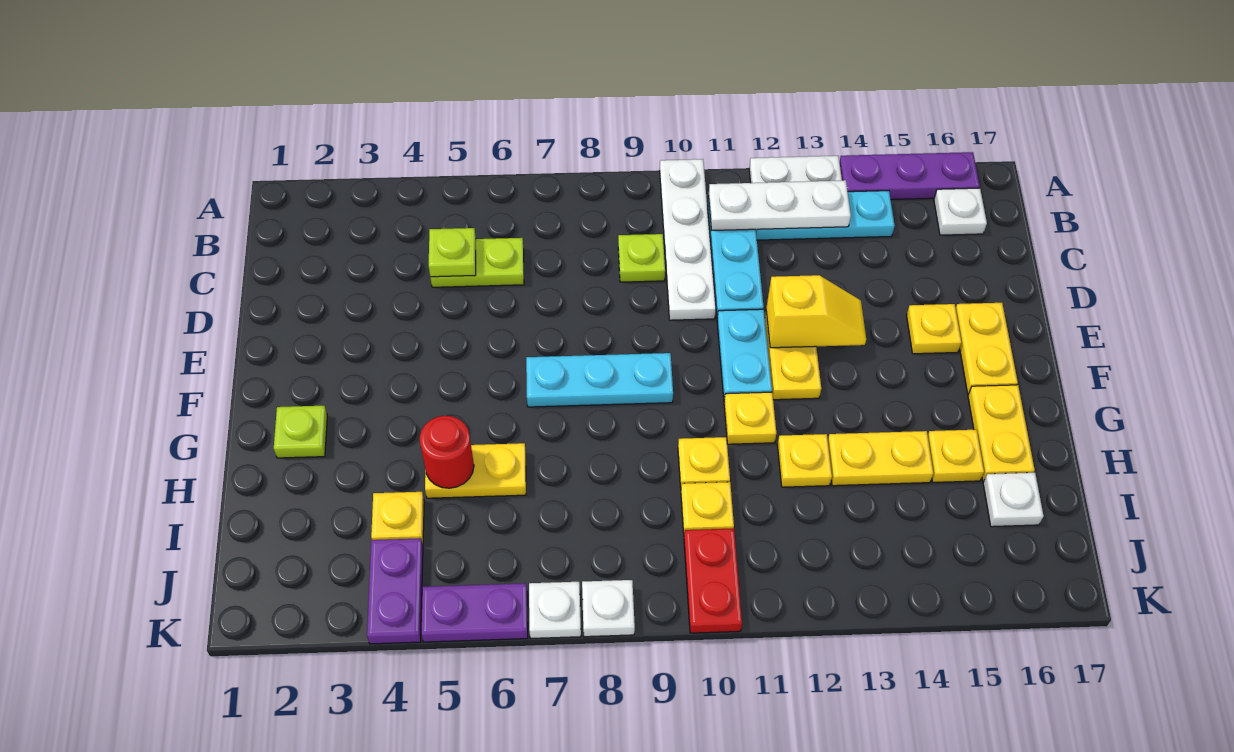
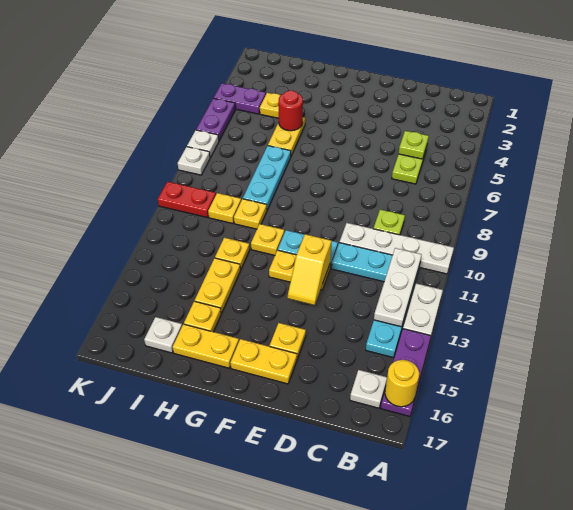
none -> yellow round brick A16 level 2
cyan plate F7:F9 level 1 -> cyan plate H7:H9 level 1
lime plate G2 level 1 -> none

